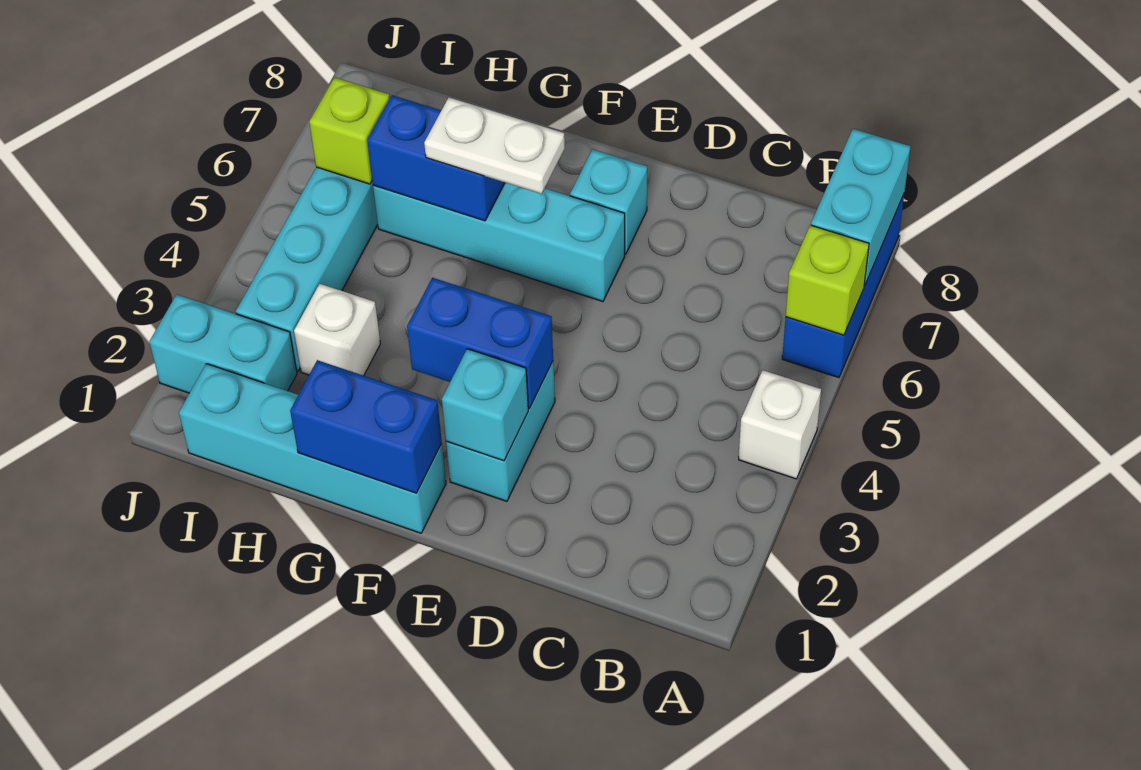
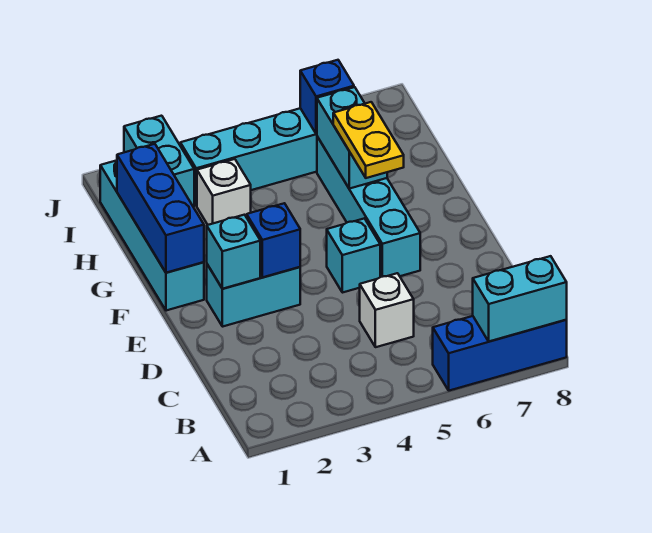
white brick A4 level 1 -> white brick C5 level 1
lime brick A6 level 2 -> none
blue brick E3:F3 level 2 -> blue brick E3 level 2
cyan brick E7 level 1 -> cyan brick E5 level 1
blue brick F1:G1 level 2 -> blue brick F1:H1 level 2
white plate F6:G6 level 3 -> yellow plate F6:G6 level 3
blue brick G6:H6 level 2 -> cyan brick G6:H6 level 2
lime brick I6 level 2 -> blue brick I6 level 2

